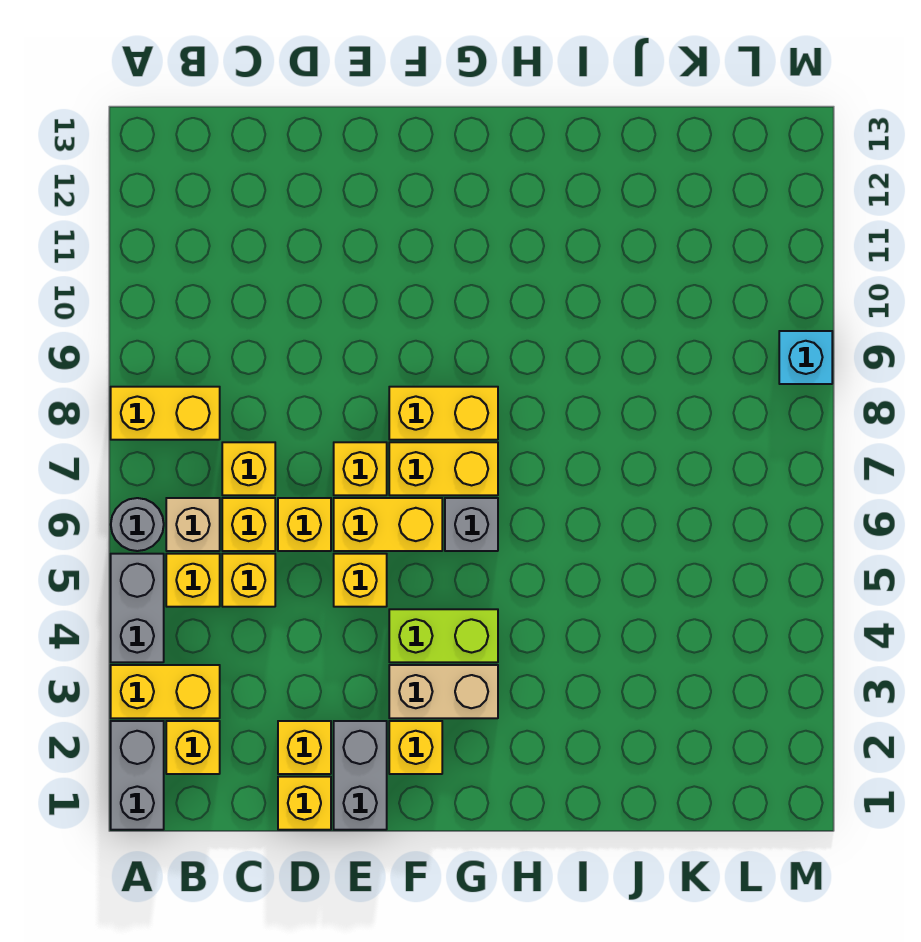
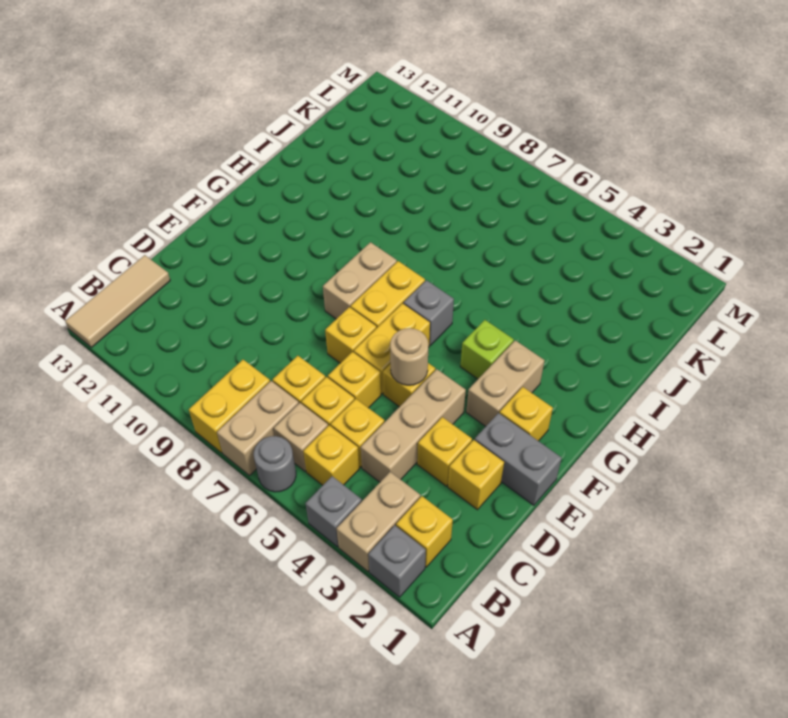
grey brick A1:A2 level 1 -> grey brick A2 level 1
yellow brick A3:B3 level 1 -> tan brick A3:B3 level 1
grey brick A4:A5 level 1 -> grey brick A4 level 1
none -> tan brick A7:B7 level 1
none -> tan tile A13:C13 level 1
none -> tan brick C4:E4 level 1
yellow brick D1 level 1 -> yellow brick D3 level 1
none -> tan round brick E5 level 2
lime brick F4:G4 level 1 -> lime brick G4 level 1
yellow brick F8:G8 level 1 -> tan brick F8:G8 level 1
cyan brick M9 level 1 -> none

